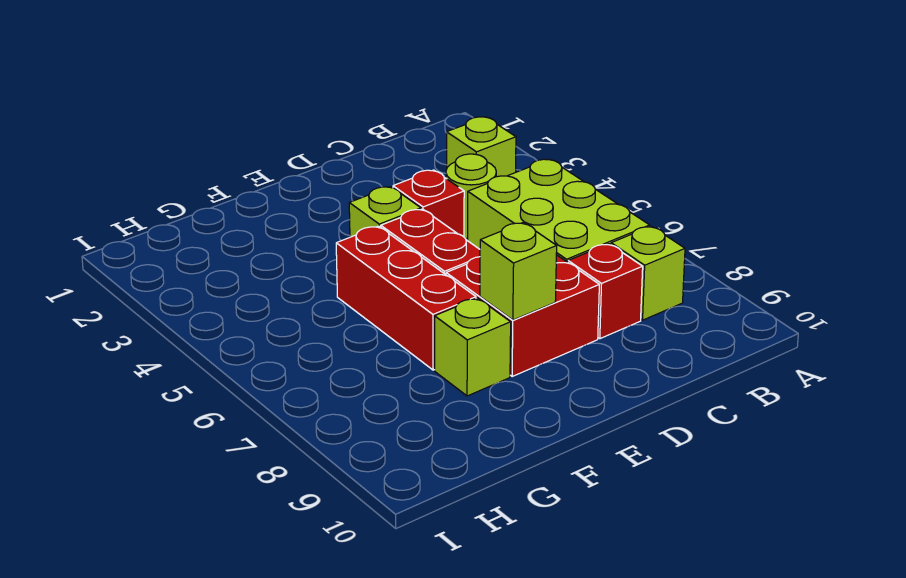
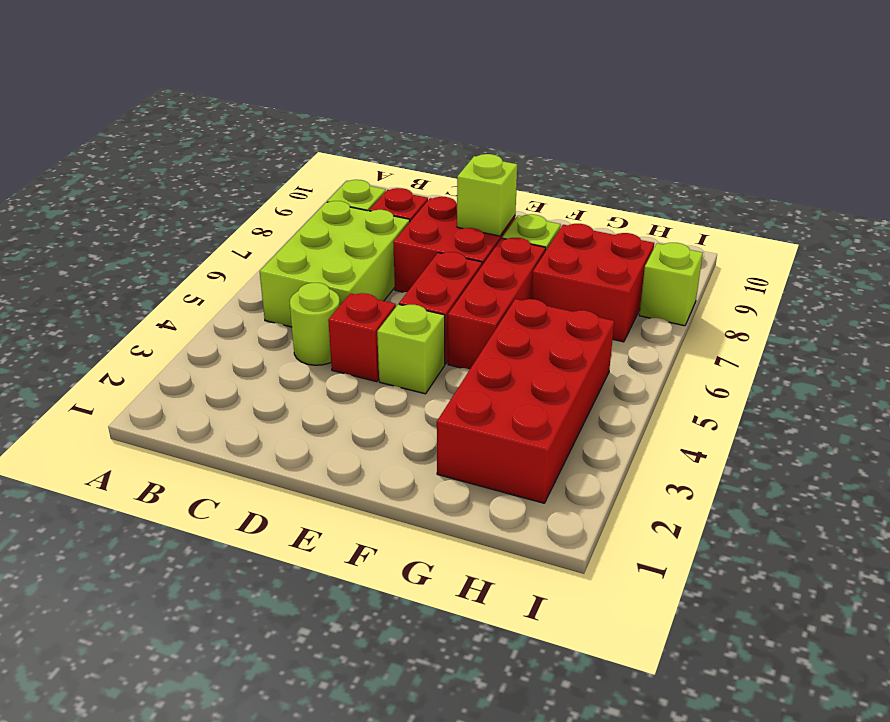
lime brick B3 level 1 -> lime brick I8 level 1
none -> red brick G2:H5 level 1
none -> red brick G7:H8 level 1

